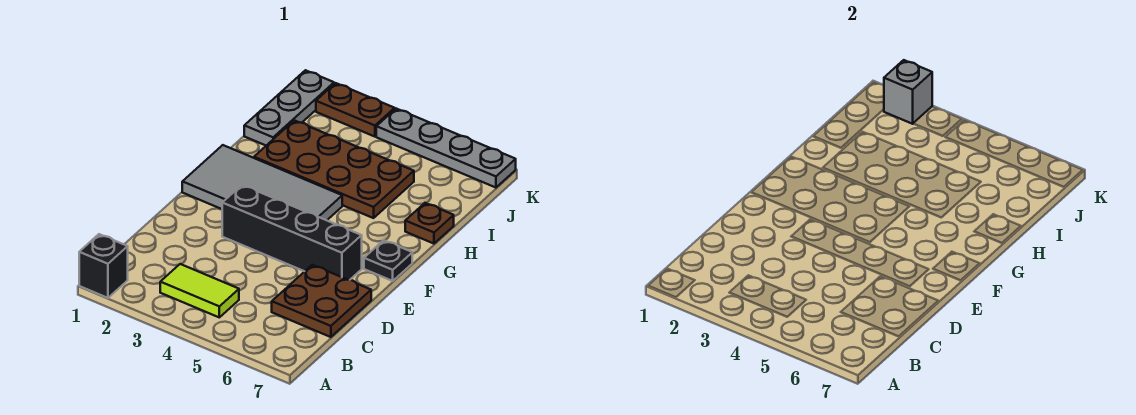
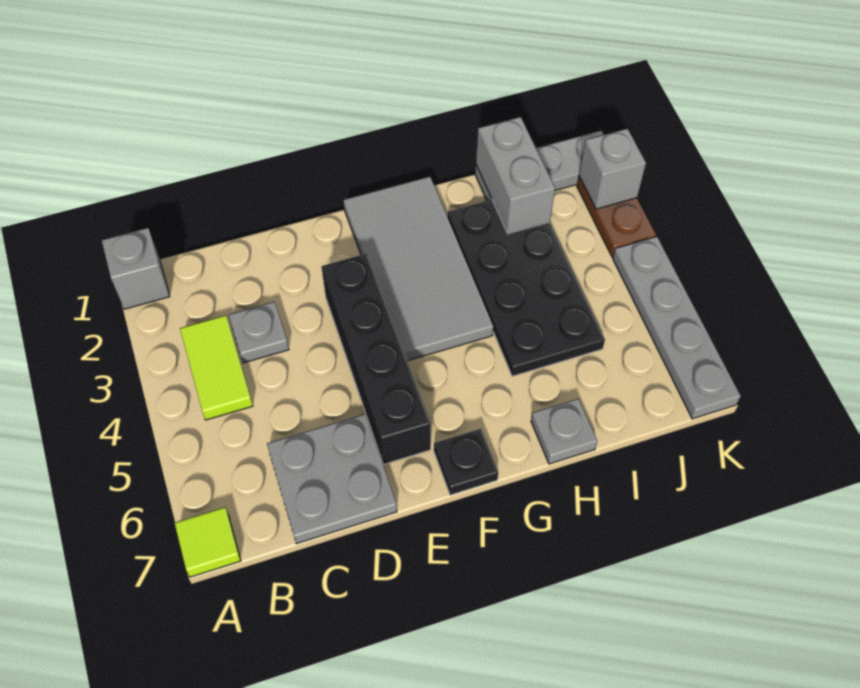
black brick A1 level 1 -> grey brick A1 level 1
none -> lime tile A7 level 1
none -> grey plate C3 level 1
brown plate C6:D7 level 1 -> grey plate C6:D7 level 1
brown plate H2:I5 level 1 -> black plate H2:I5 level 1
brown plate H7 level 1 -> grey plate H7 level 1
none -> grey brick I1:I2 level 2

